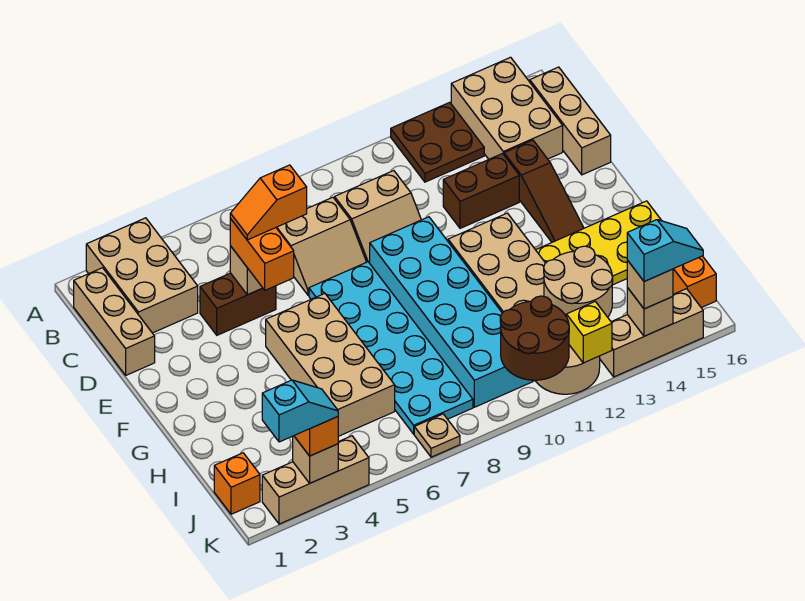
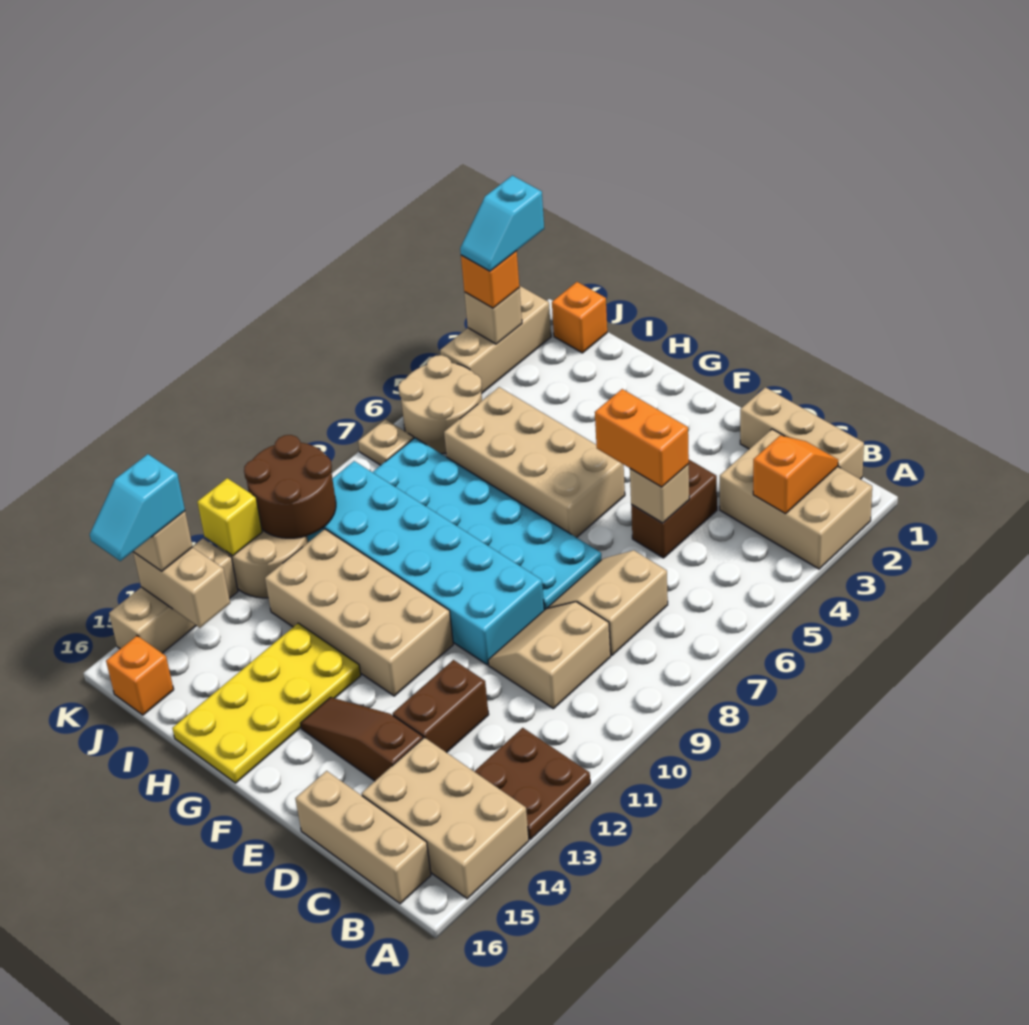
orange slope D5:D6 level 4 top 6 -> orange slope B2:B3 level 2 top 3
tan round brick I12:J13 level 2 -> tan round brick J5:K6 level 1
tan brick K14 level 2 -> tan brick J14:K14 level 2

